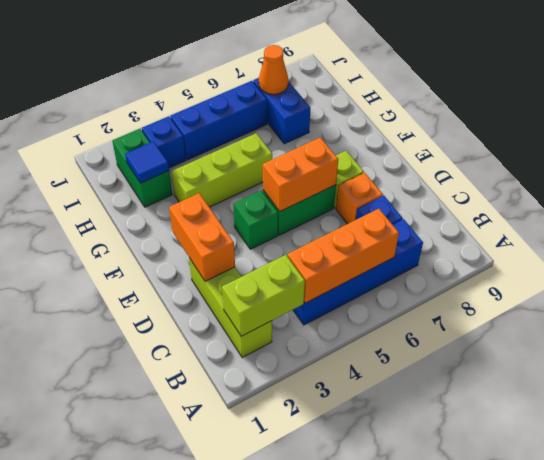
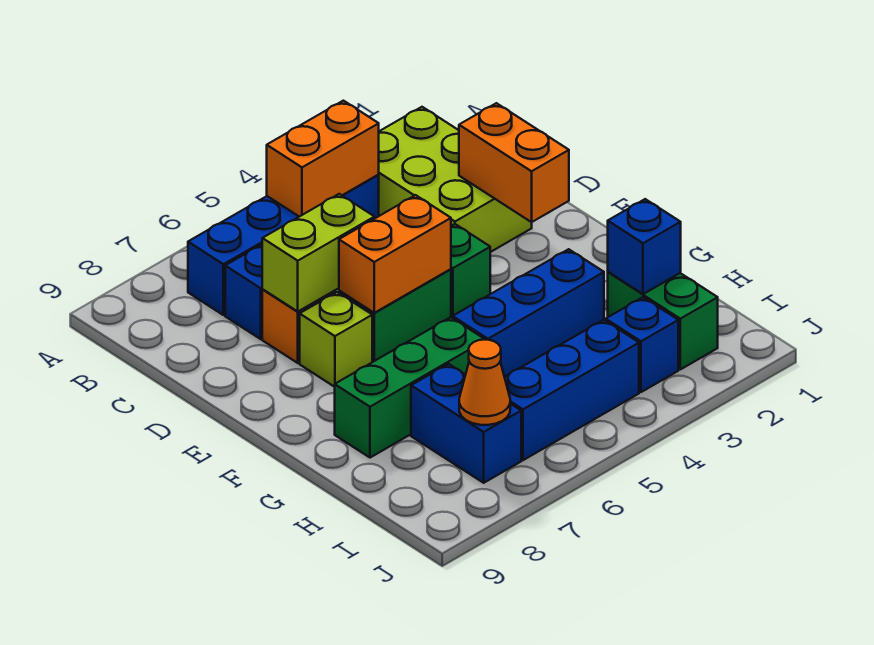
lime brick B2:D2 level 1 -> lime brick B2:D3 level 1
lime brick B2:B3 level 2 -> lime brick D6:D7 level 2
orange brick B4:B6 level 2 -> orange brick B4:B5 level 2
lime brick G3:G5 level 1 -> blue brick G3:G5 level 1
none -> green brick G6:G8 level 1
blue tile H2 level 2 -> blue brick H2 level 2

